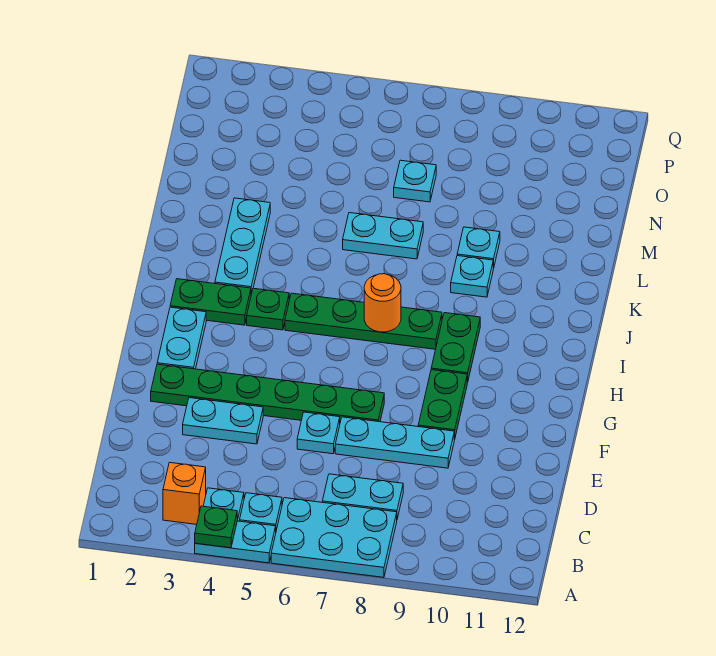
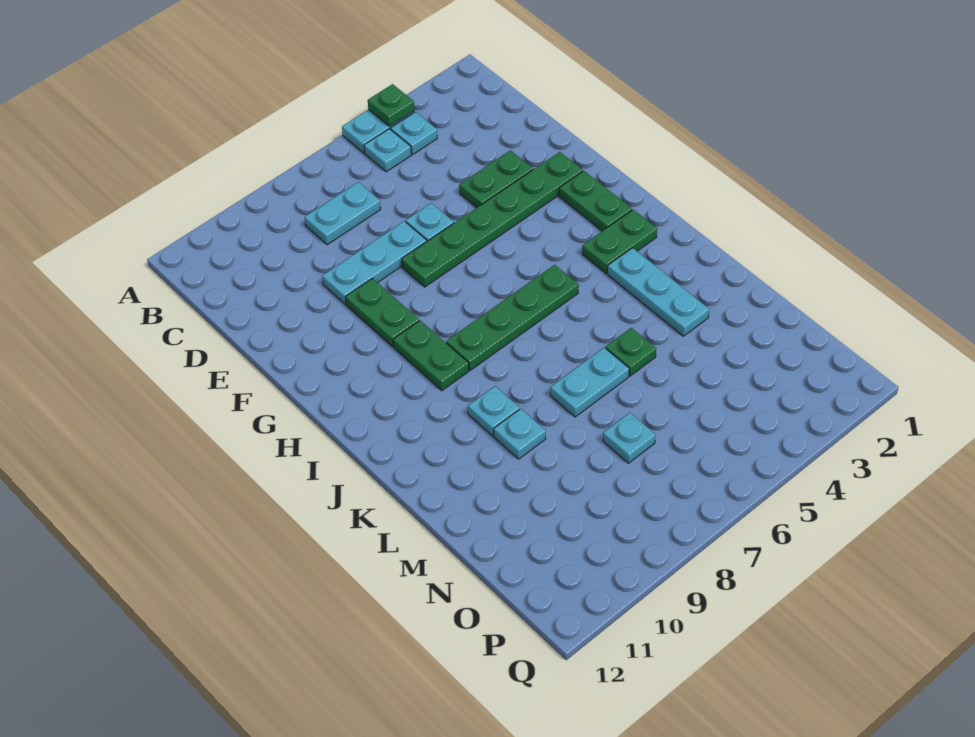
cyan plate A6:B8 level 1 -> none
orange brick B3 level 1 -> none
cyan plate E3:E4 level 1 -> green plate E3:E4 level 1
cyan plate G2:H2 level 1 -> green plate G2:H2 level 1
green plate I4 level 1 -> green plate L5 level 1
orange round brick I7 level 2 -> none

